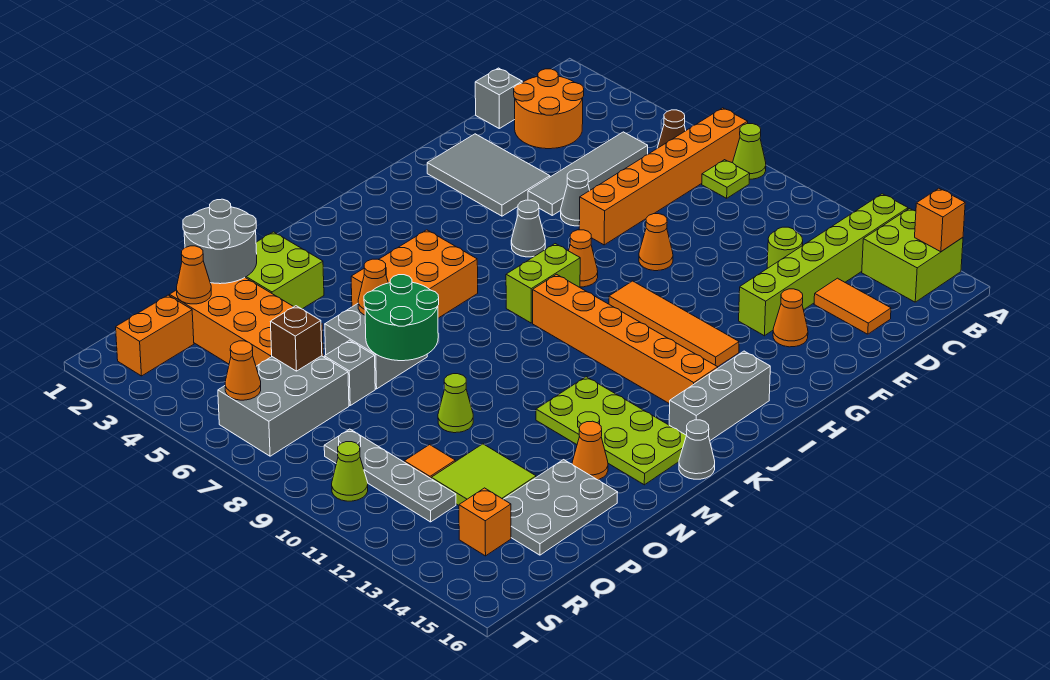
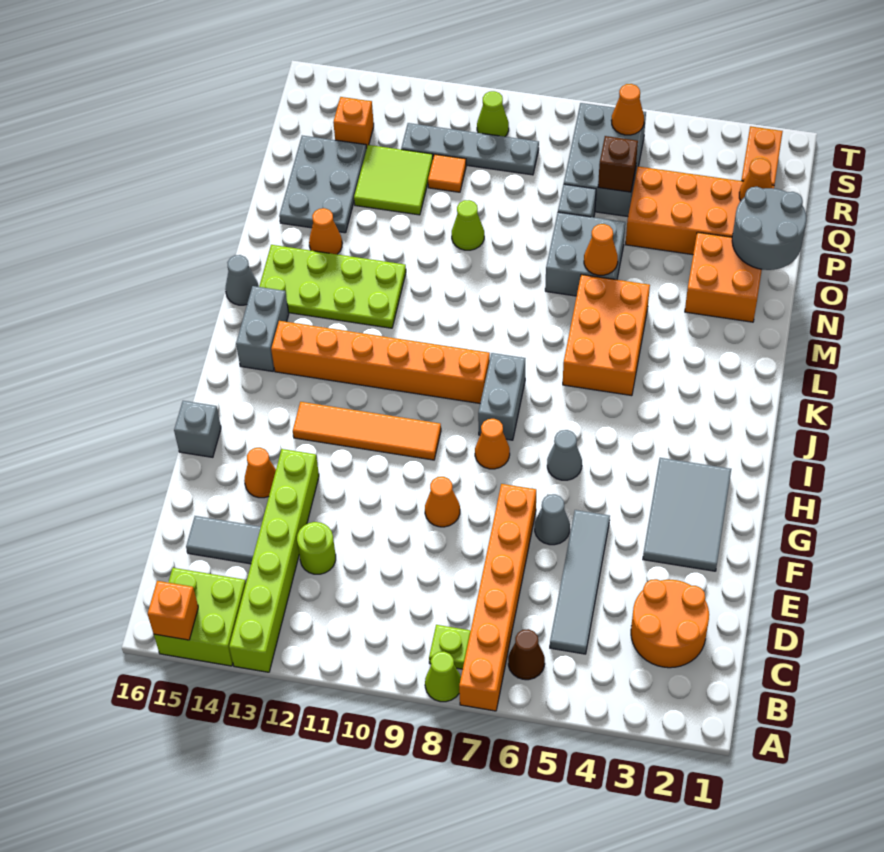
grey brick D1 level 1 -> grey brick G16 level 1
orange tile D14:D15 level 1 -> grey tile D14:D15 level 1
grey tile F2:G4 level 1 -> grey tile F2:H3 level 1
lime brick I8:J8 level 1 -> grey brick I8:J8 level 1
grey brick I15:K15 level 1 -> grey brick J15:K15 level 1
lime brick N2:O3 level 1 -> orange brick N2:O3 level 1
green round brick N7:O8 level 2 -> none

